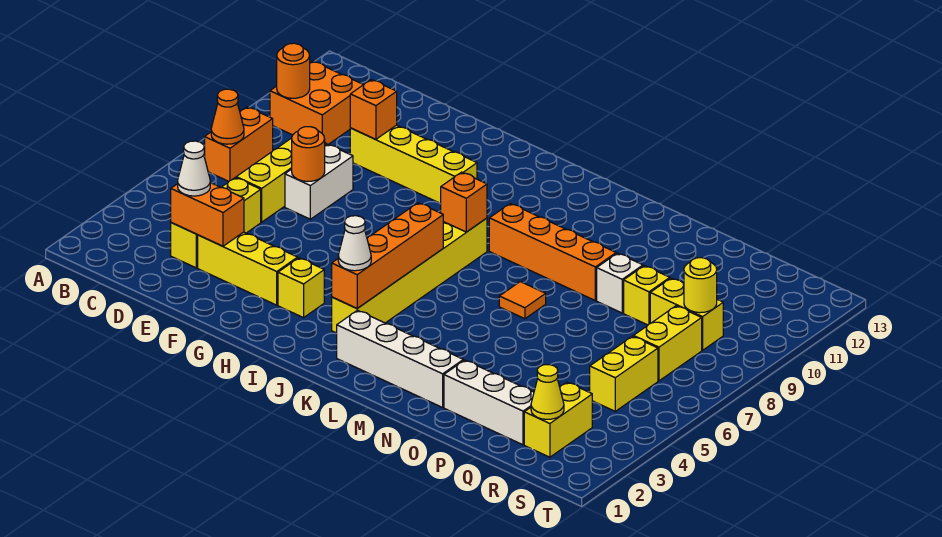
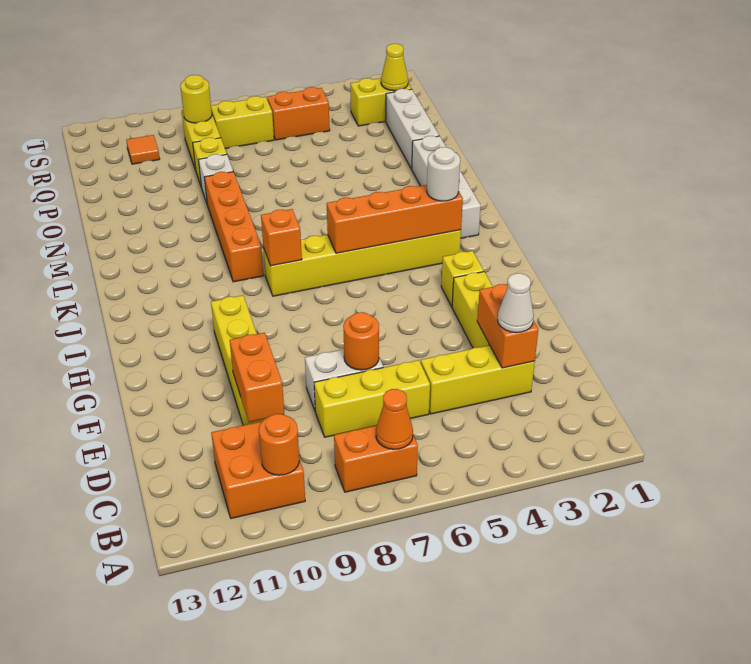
orange brick E10 level 2 -> orange brick D10:E10 level 2
white cone J3 level 3 -> white round brick J3 level 3
orange tile M7 level 1 -> orange tile R11 level 1
yellow brick R5:R6 level 1 -> orange brick R5:R6 level 1

